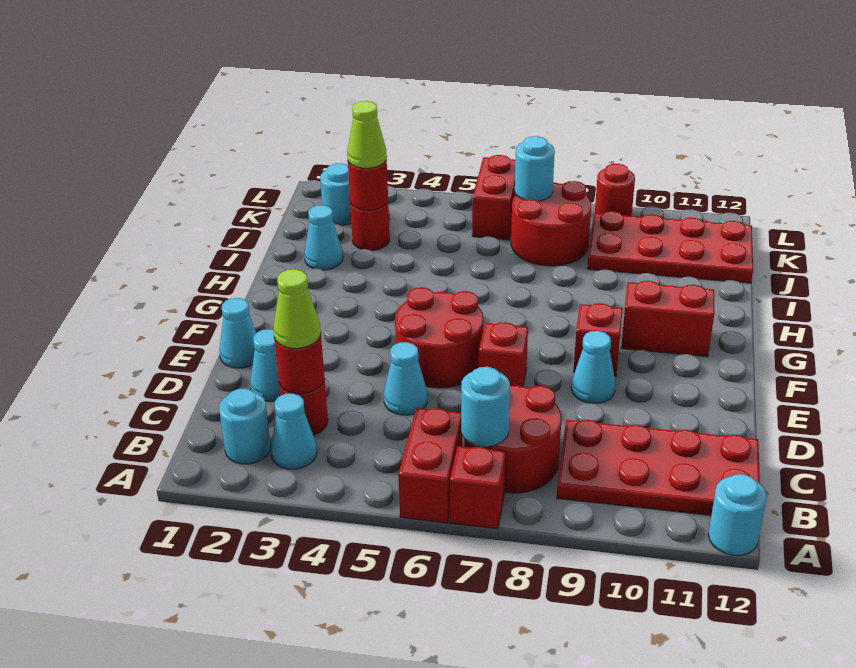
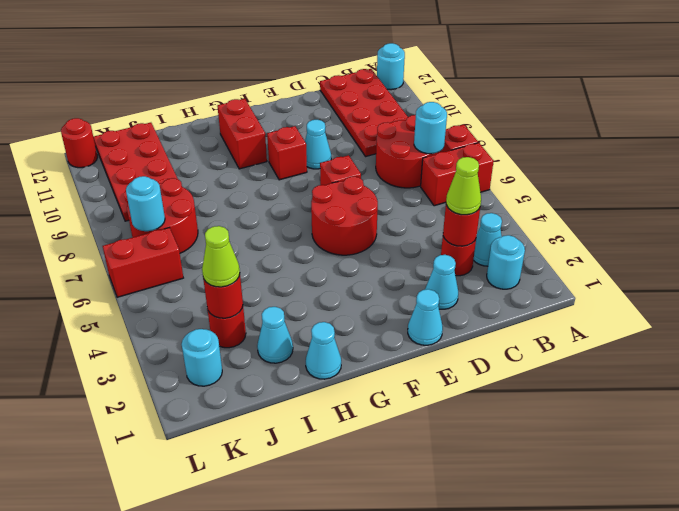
cyan cone D5 level 1 -> cyan cone H1 level 1
red round brick L9 level 1 -> red round brick L12 level 1

